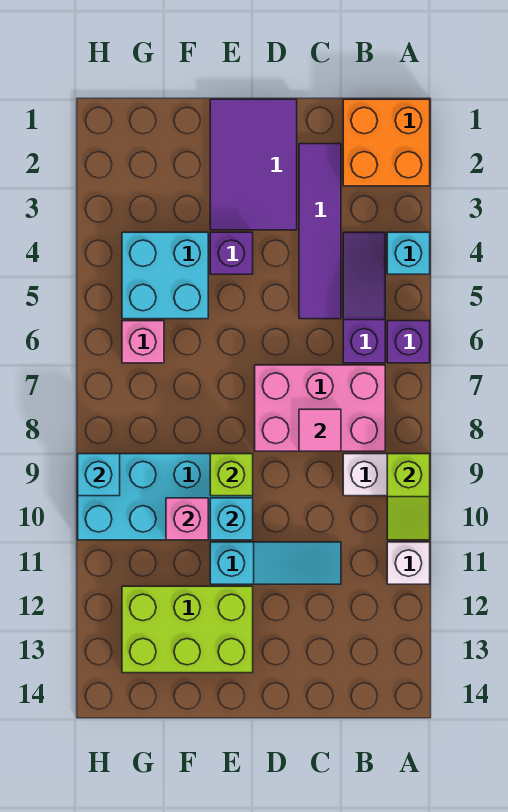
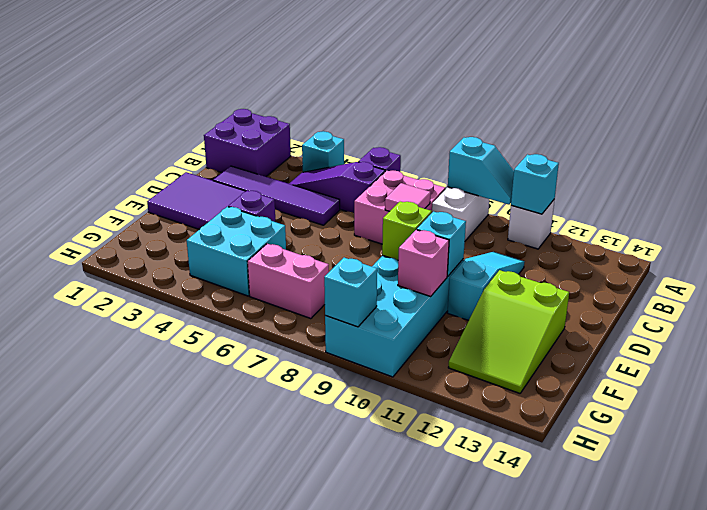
orange brick A1:B2 level 1 -> purple brick A1:B2 level 1
lime slope A9:A10 level 2 top 9 -> cyan slope A9:A10 level 2 top 9
none -> cyan brick A11 level 2
pink brick B7:D8 level 1 -> pink brick B7:C8 level 1
lime brick E12:G13 level 1 -> lime slope E12:G13 level 1 top E
pink brick G6 level 1 -> pink brick G6:G7 level 1

